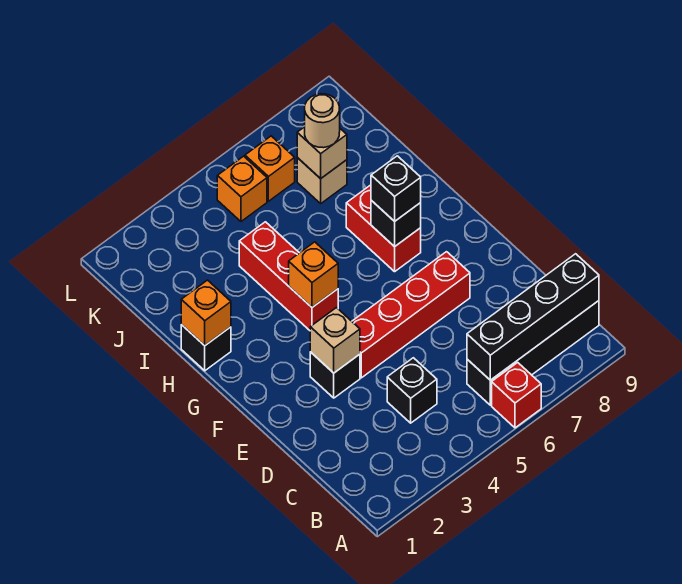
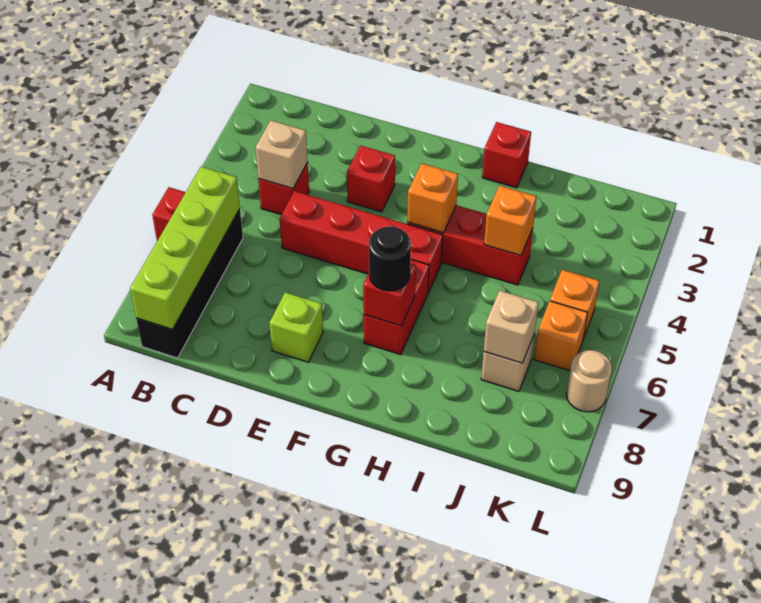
black brick B6:B9 level 2 -> lime brick B6:B9 level 2
black brick C4 level 1 -> red brick C4 level 1
black brick E3 level 1 -> red brick E3 level 1
tan brick E3 level 2 -> tan brick C4 level 2
red brick E4:E7 level 1 -> red brick D5:G5 level 1
none -> lime brick E8 level 1
red brick G7:H7 level 1 -> red brick G6:G7 level 1
black brick G7 level 2 -> red brick G7 level 2
black brick G7 level 3 -> black round brick G7 level 3
black brick H1 level 1 -> red brick H1 level 1
orange brick H1 level 2 -> orange brick I4 level 2
tan round brick J7 level 3 -> tan round brick L7 level 1

